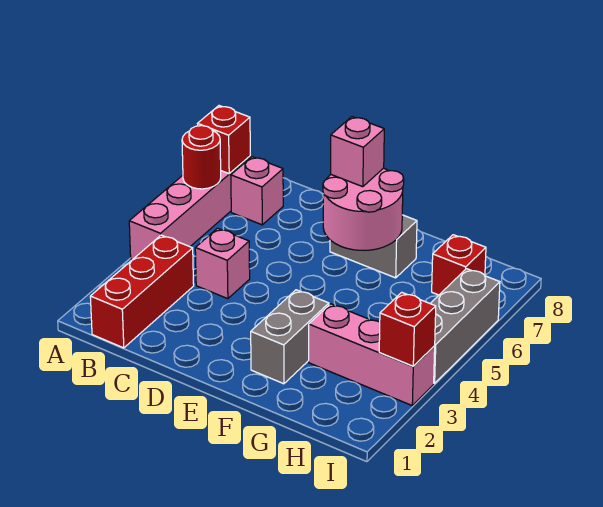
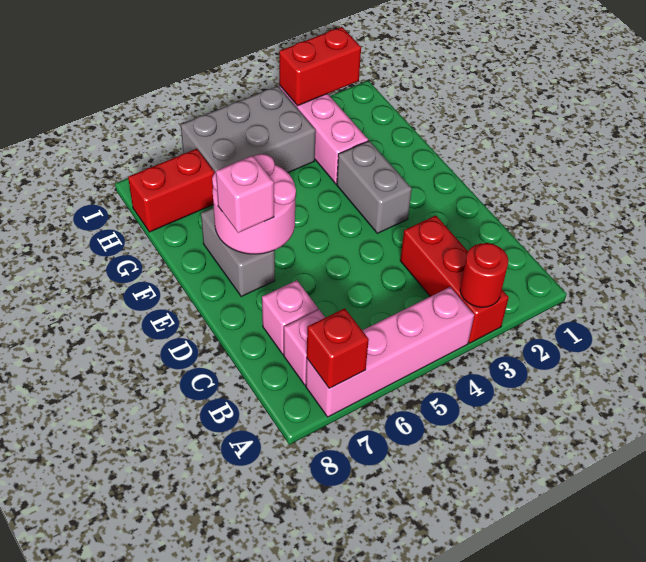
red round brick A6 level 2 -> red round brick A3 level 2
red brick B1:B3 level 1 -> red brick A3:C3 level 1
pink brick C4 level 1 -> pink brick C7 level 1
grey brick F2:F3 level 1 -> grey brick E3:F3 level 1
red brick H7 level 1 -> red brick H7:H8 level 1
red brick I3 level 2 -> red brick I2:I3 level 2
grey brick I4:I6 level 1 -> grey brick H4:I6 level 1

